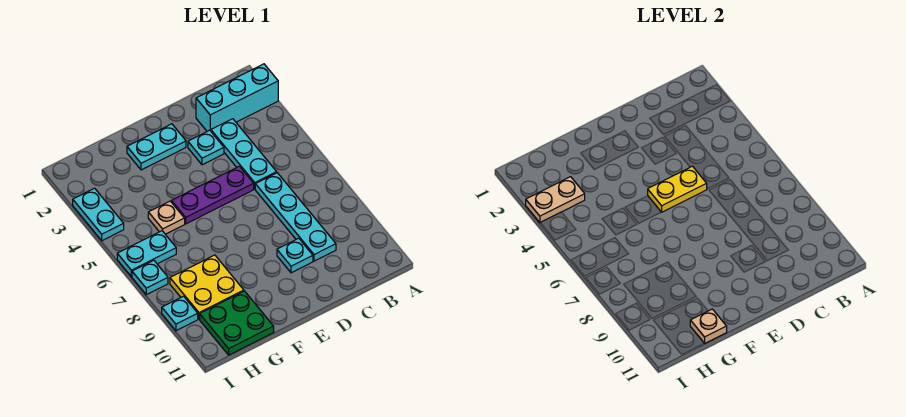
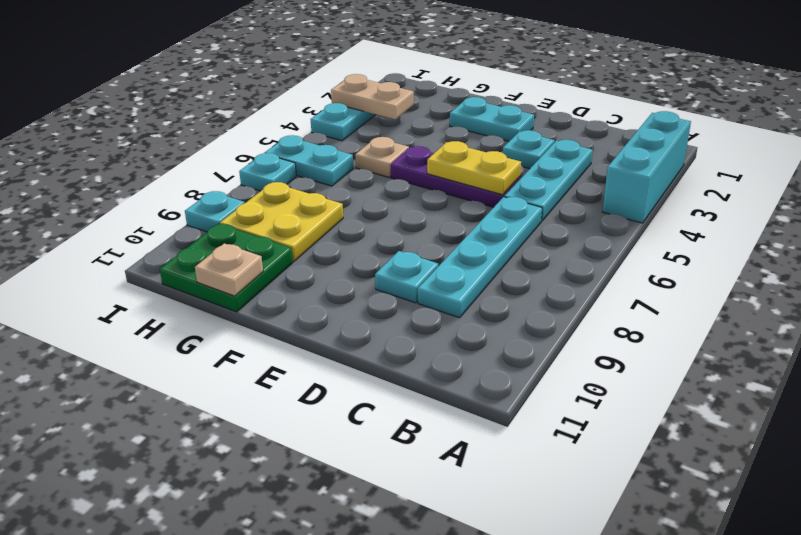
cyan brick A2:C2 level 1 -> cyan brick A2:A4 level 1

